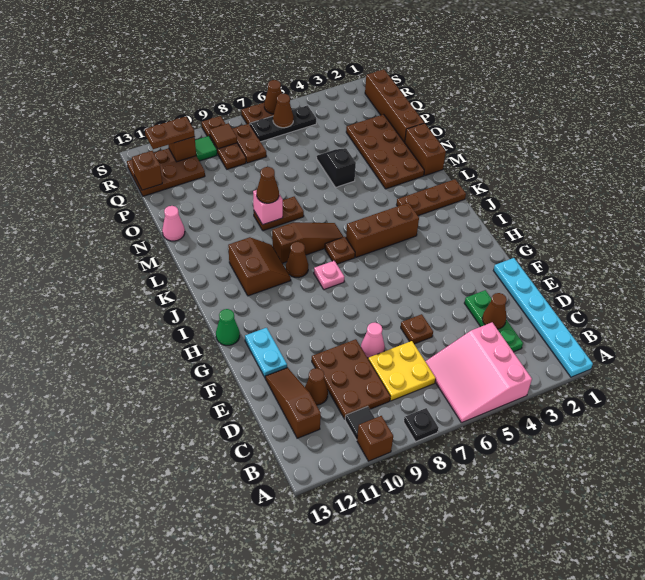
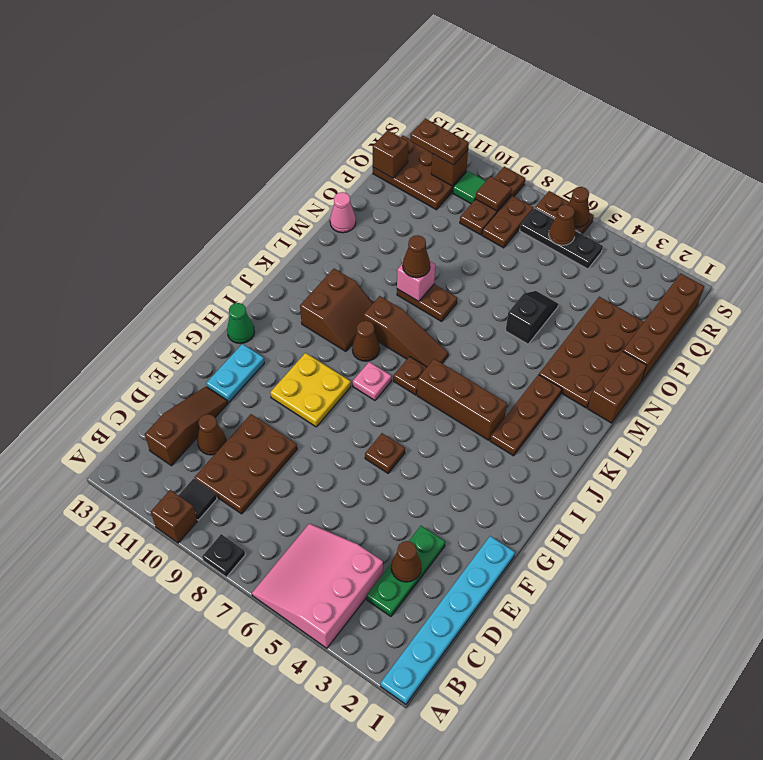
yellow plate C7:D8 level 1 -> yellow plate G9:H10 level 1
brown plate E6 level 1 -> brown plate G6 level 1
pink cone E8 level 1 -> none
brown plate K1:K3 level 1 -> brown plate J3:L3 level 1

